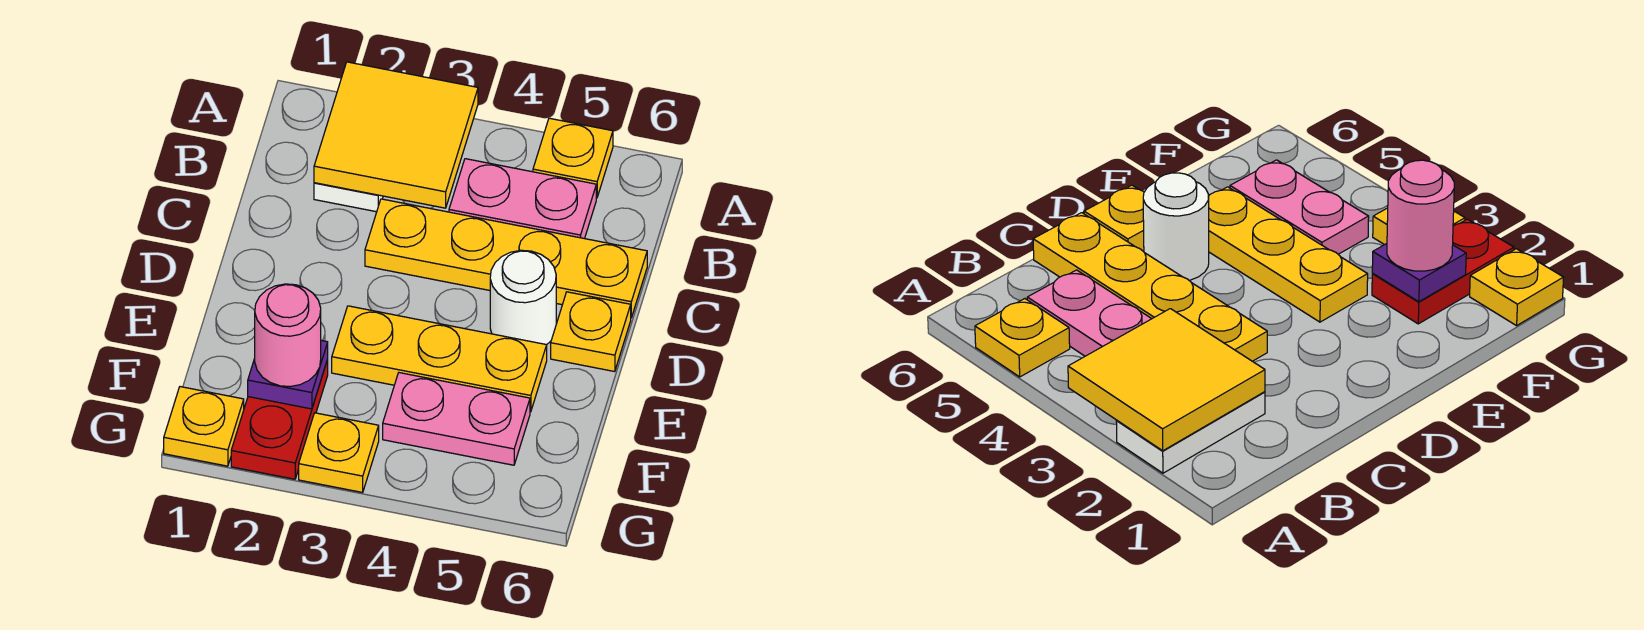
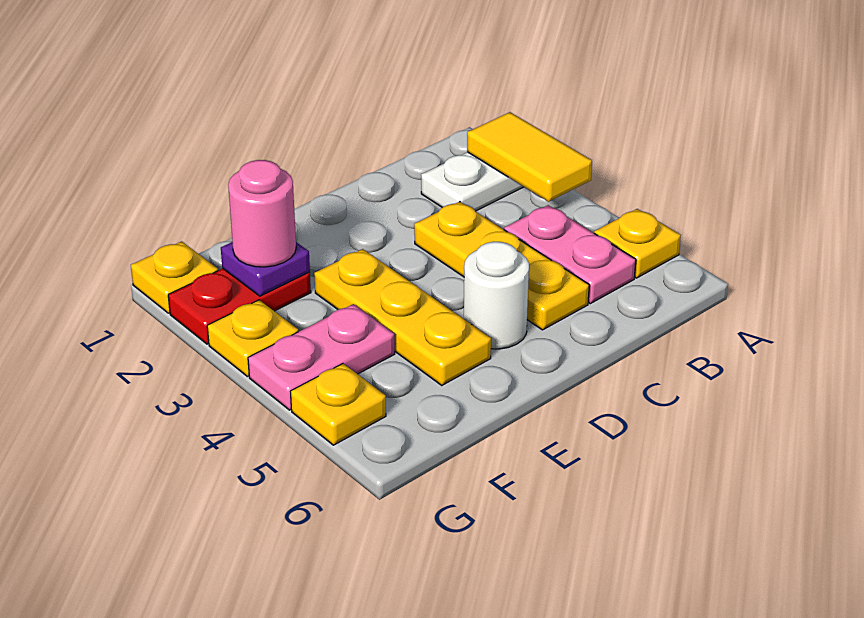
yellow tile A2:B3 level 2 -> yellow tile A2:A3 level 2
yellow plate C3:C6 level 1 -> yellow plate C3:C5 level 1
yellow plate D6 level 1 -> yellow plate G5 level 1
pink plate F4:F5 level 1 -> pink plate F4:G4 level 1

